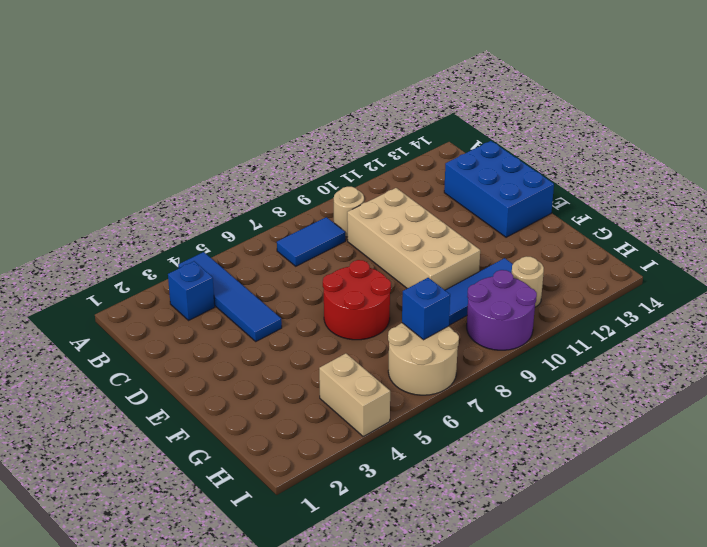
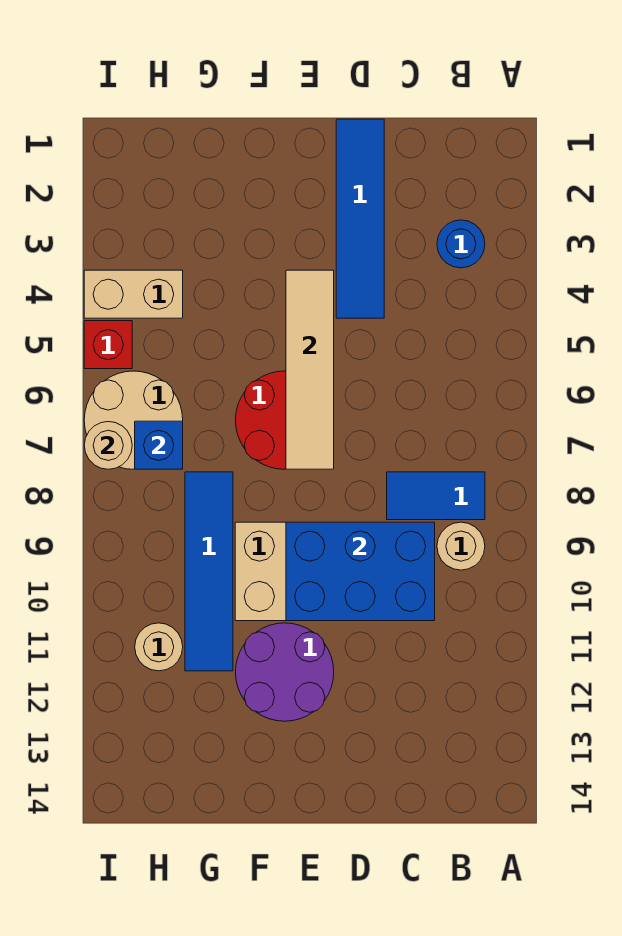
blue tile A4:D4 level 1 -> blue tile D1:D4 level 1
blue brick B3 level 1 -> blue round brick B3 level 1
blue tile B7:B8 level 1 -> blue tile B8:C8 level 1
blue brick C13:E14 level 1 -> blue brick C9:E10 level 2
none -> tan tile E4:E7 level 2
purple round brick H9:I10 level 1 -> purple round brick E11:F12 level 1
none -> red brick I5 level 1
none -> tan round brick I7 level 2

